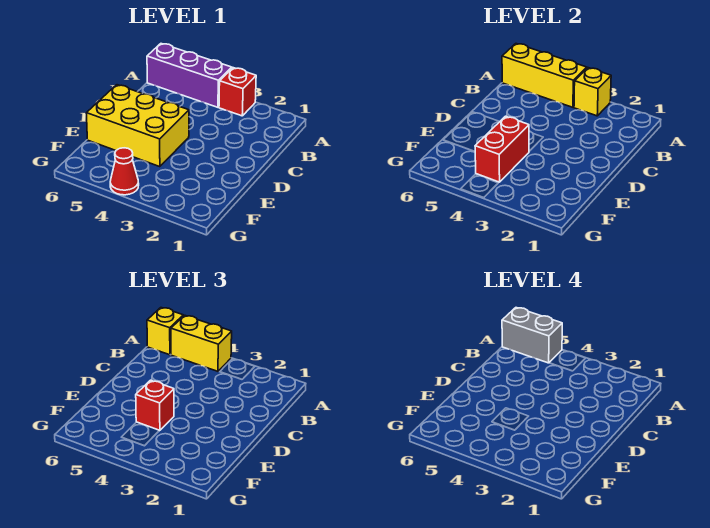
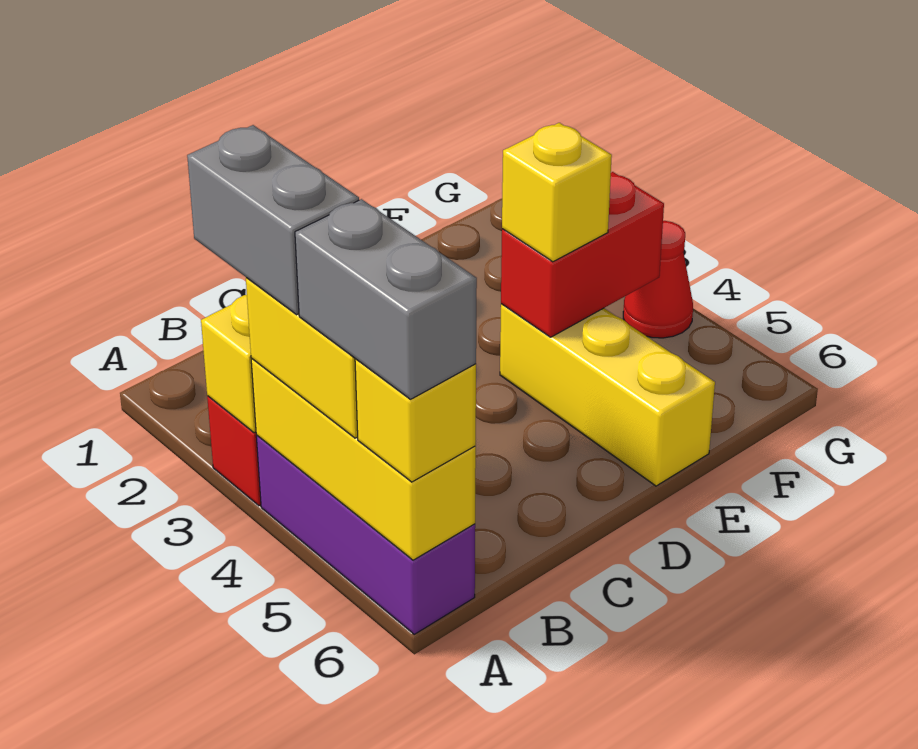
none -> grey brick A3:A4 level 4
yellow brick D4:E6 level 1 -> yellow brick E4:E6 level 1
red brick E4 level 3 -> yellow brick E4 level 3

